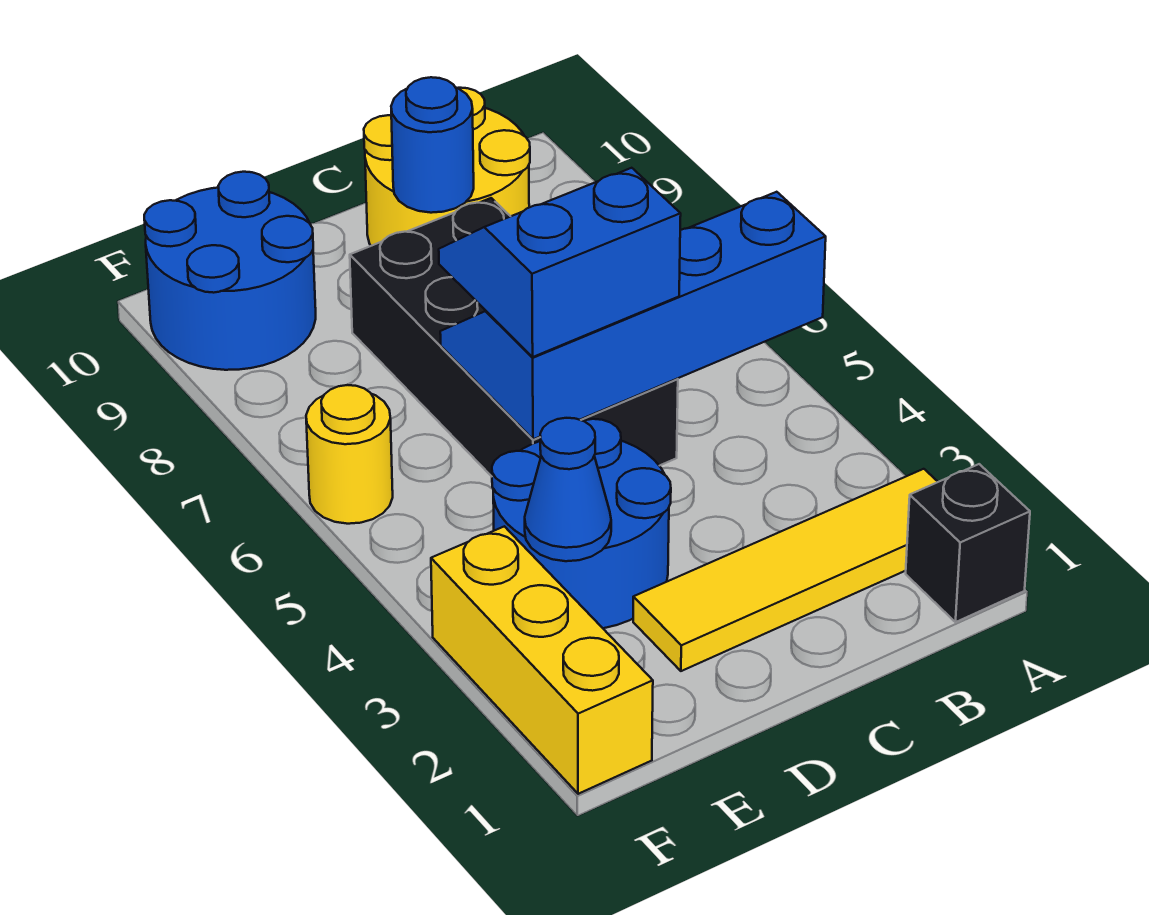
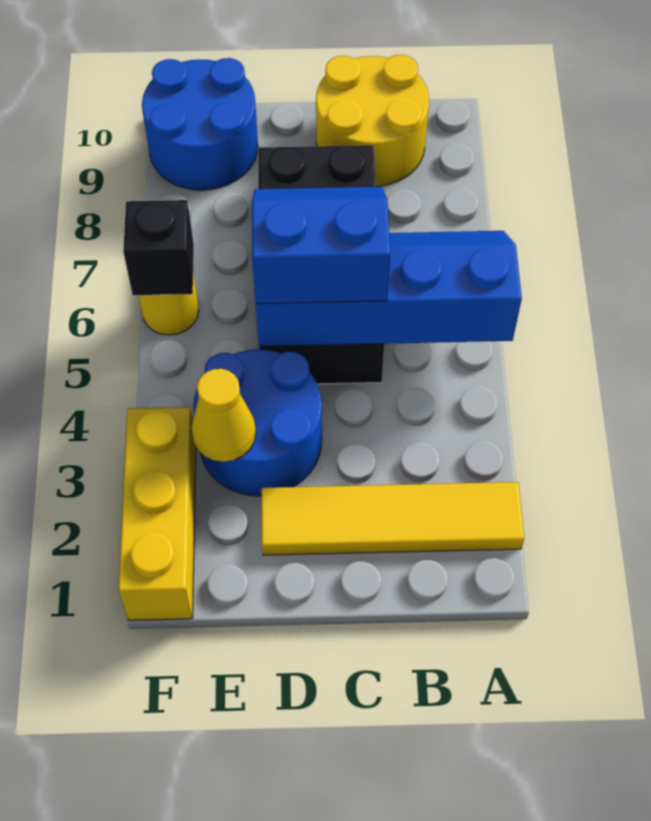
black brick A1 level 1 -> black brick F6 level 2
blue round brick C9 level 2 -> none
blue cone E3 level 2 -> yellow cone E3 level 2

